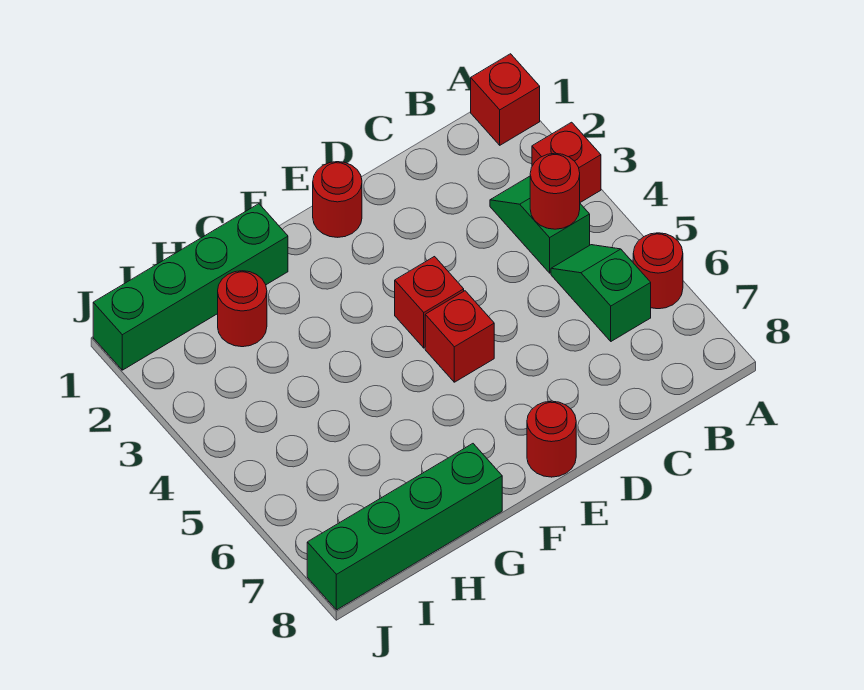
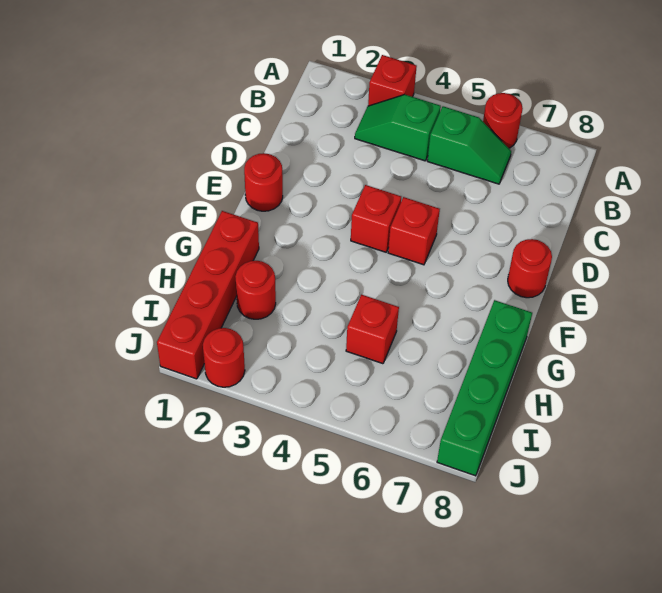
red brick A1 level 1 -> red brick H5 level 1
red round brick B4 level 2 -> red round brick J2 level 1
green slope B5:B6 level 1 top 6 -> green slope B5:B6 level 1 top 5
green brick G1:J1 level 1 -> red brick G1:J1 level 1

